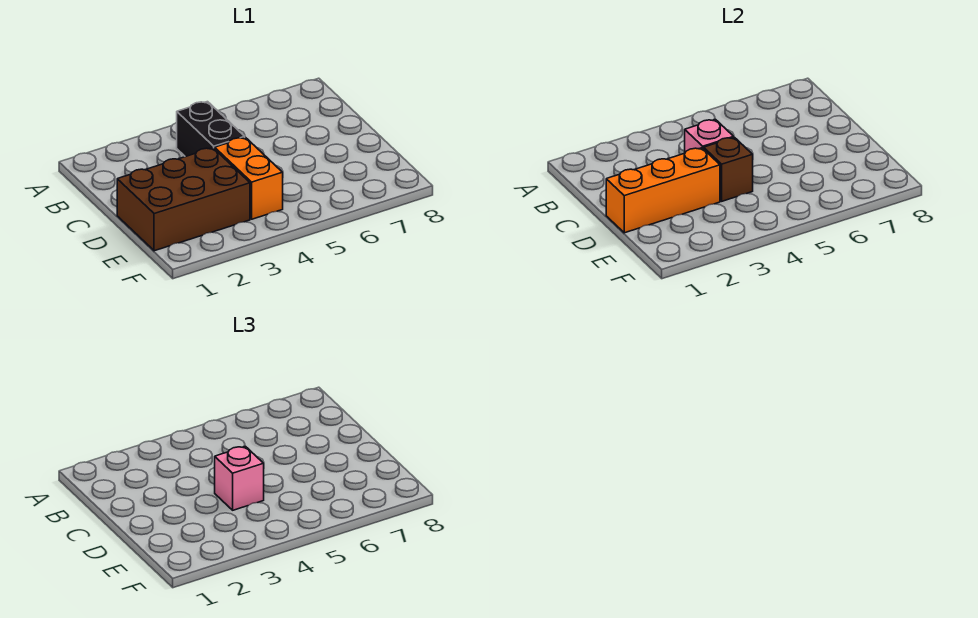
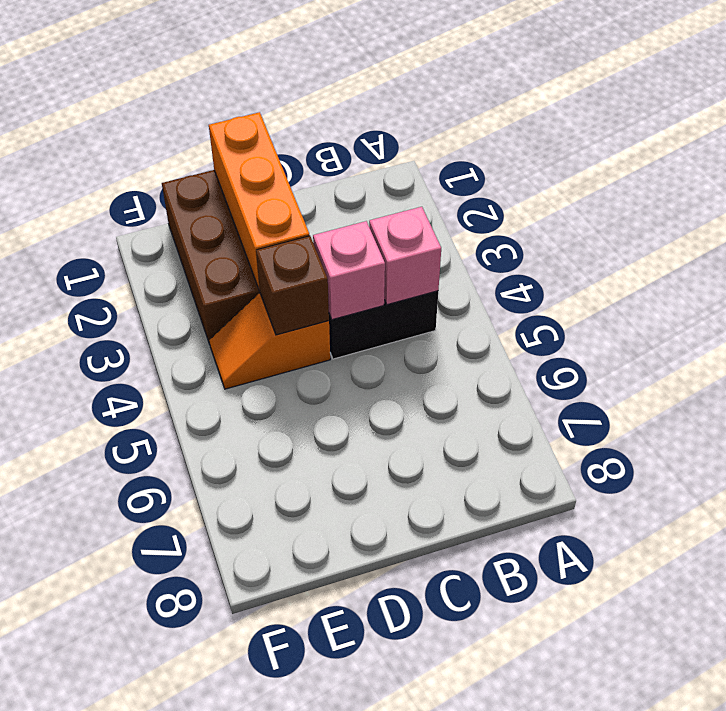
orange brick D4:E4 level 1 -> orange slope D4:E4 level 1 top D
pink brick D4 level 3 -> pink brick B4 level 2

